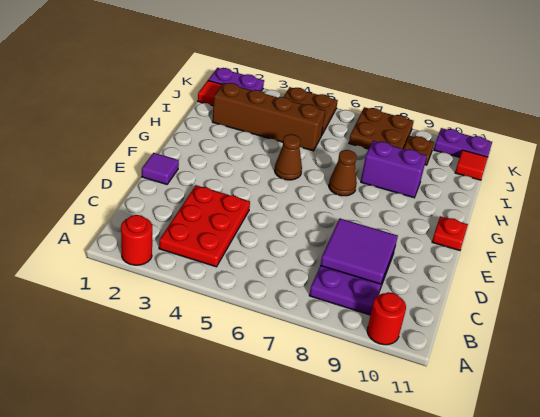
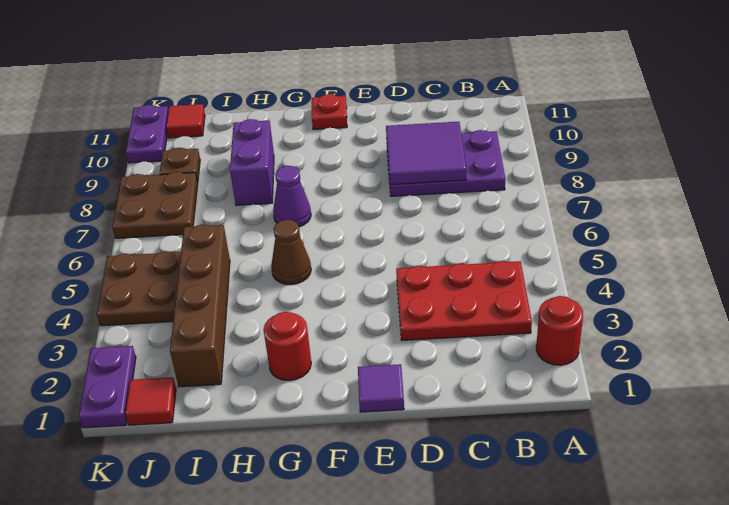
red round brick A10 level 1 -> red round brick G2 level 1
brown cone G7 level 1 -> purple cone G7 level 1

